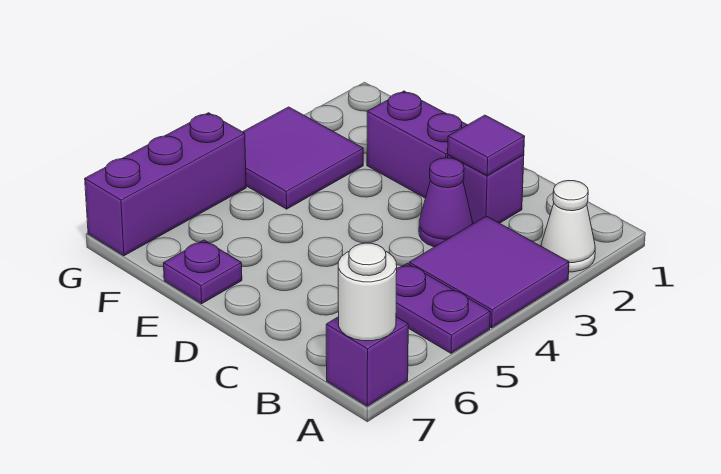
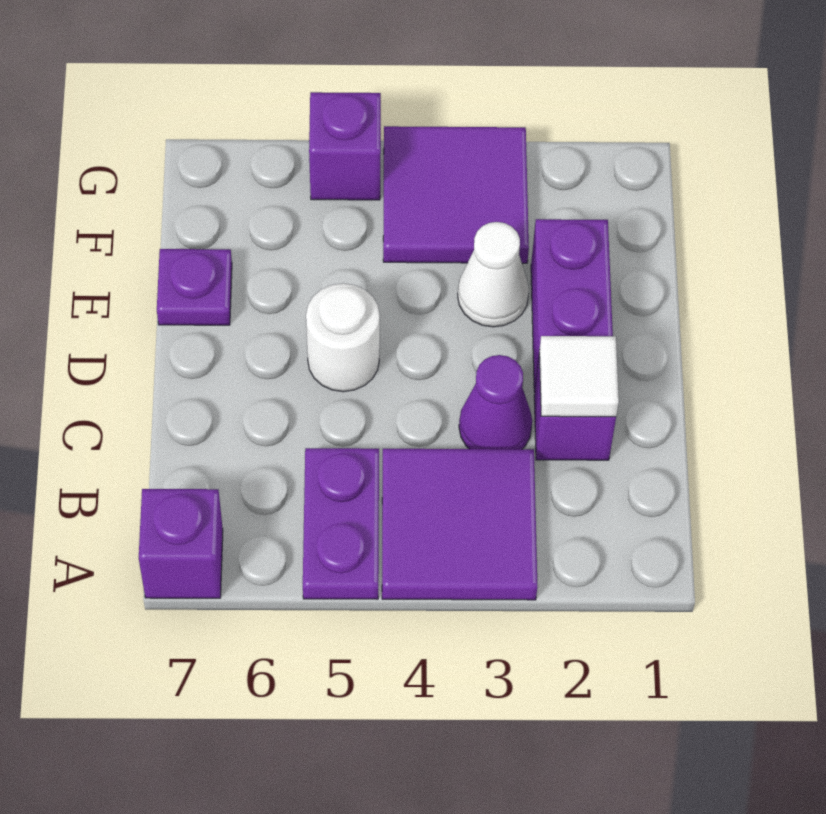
white cone A2 level 1 -> white cone E3 level 1
white round brick A7 level 2 -> white round brick D5 level 1
purple tile C2 level 2 -> white tile C2 level 2
purple brick G5:G7 level 1 -> purple brick G5 level 1

